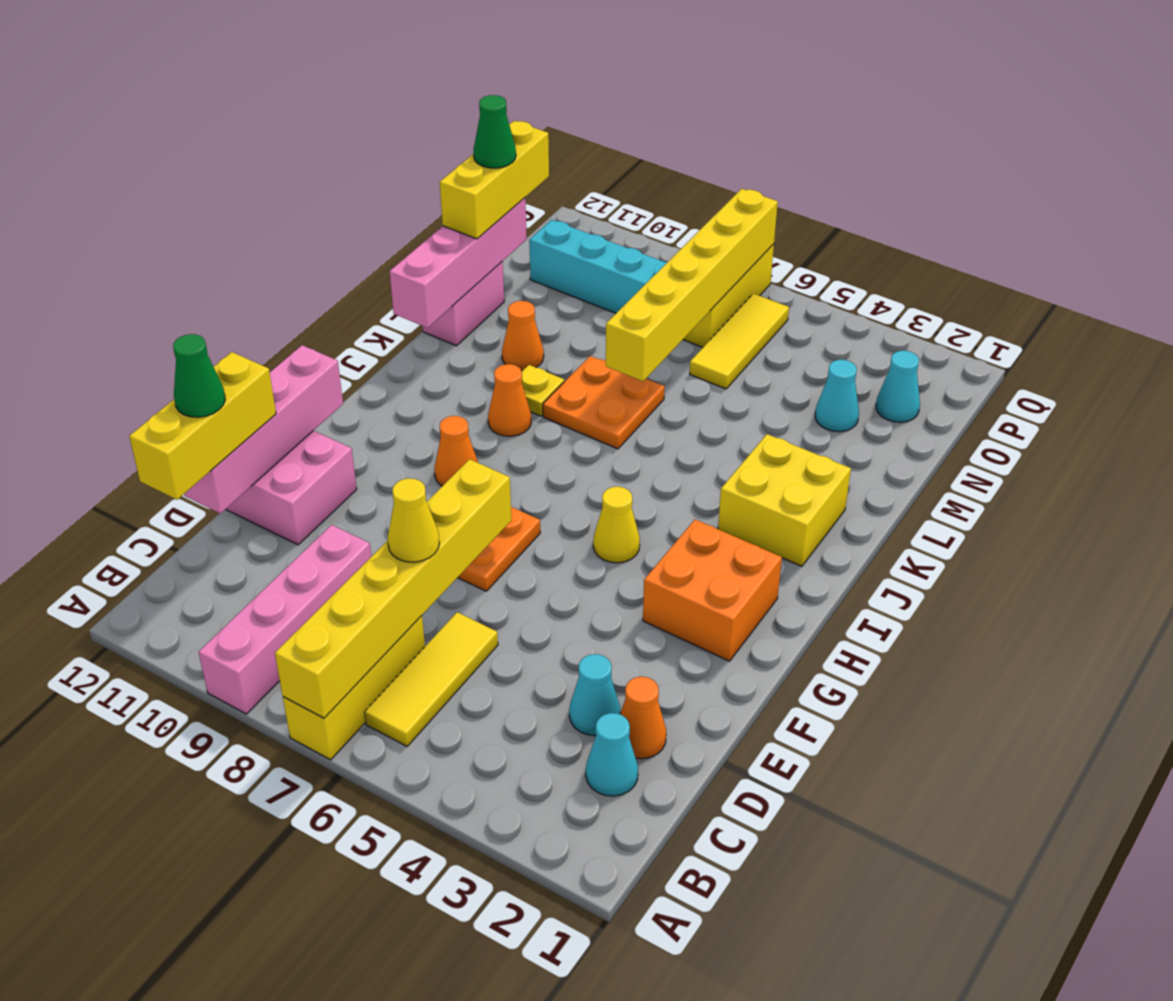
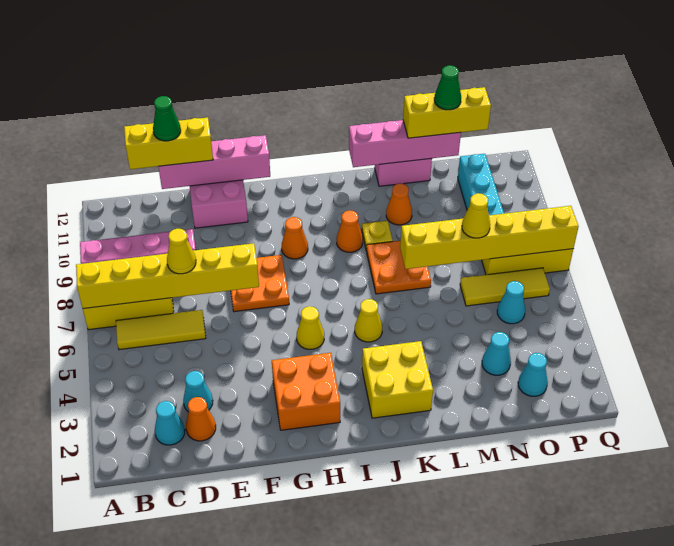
none -> yellow cone J5 level 1
none -> yellow cone N7 level 3
none -> cyan cone O5 level 1

